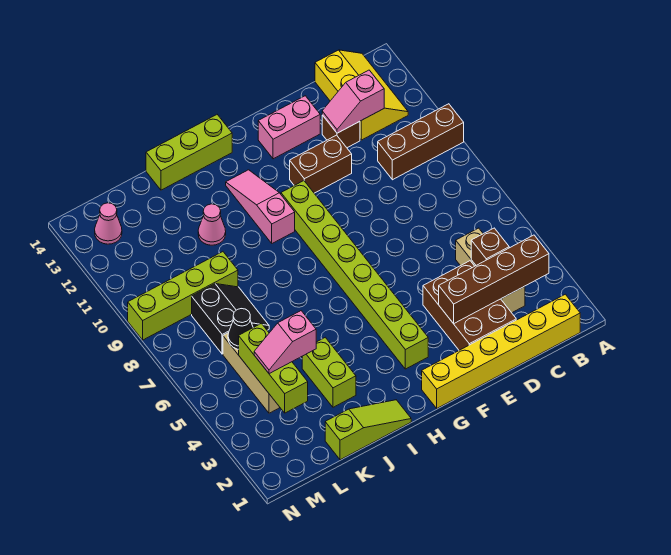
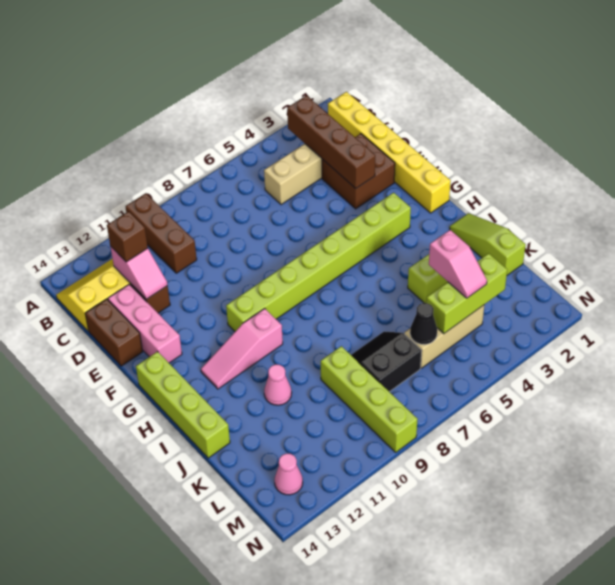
brown brick C4 level 2 -> brown brick C12 level 3
brown brick D2:E4 level 1 -> brown brick D2:E3 level 1
brown brick E11:F11 level 1 -> brown brick D14:E14 level 1
pink brick E13:F13 level 1 -> pink brick D13:F13 level 1
lime brick H14:J14 level 1 -> lime brick G14:J14 level 1

